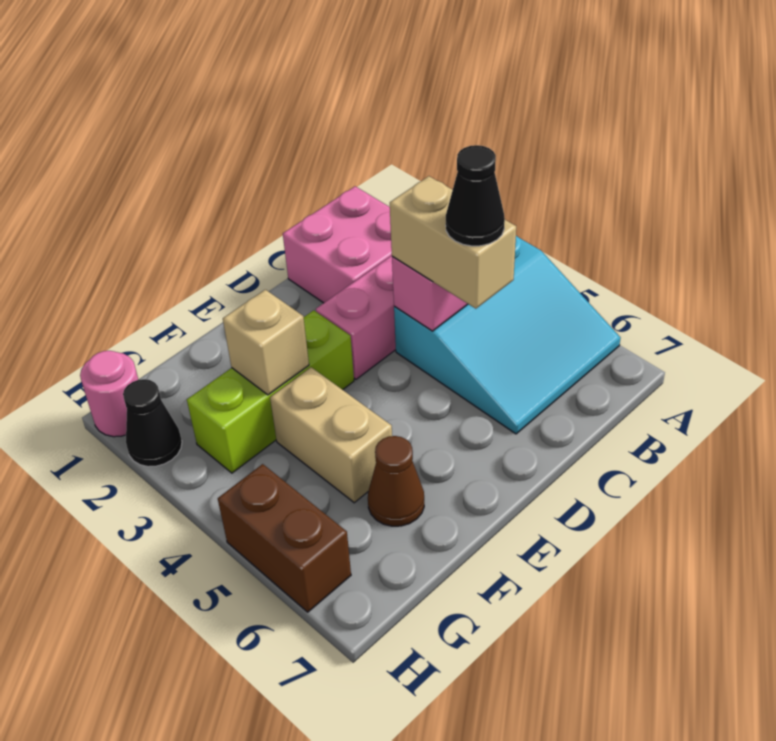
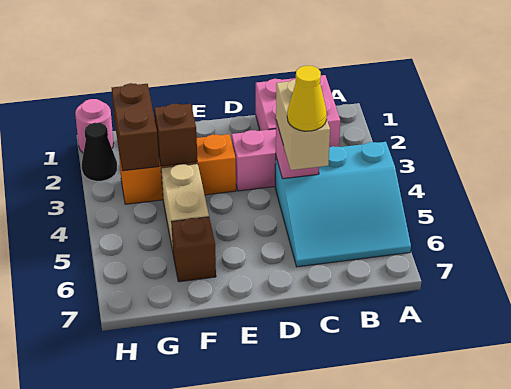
black cone C5 level 4 -> yellow cone C5 level 4
lime brick E3:G3 level 1 -> orange brick E3:G3 level 1
tan brick F3 level 2 -> brown brick F3 level 2
brown cone F6 level 1 -> brown brick F6 level 1
brown brick H5:H6 level 1 -> brown brick G2:G3 level 2

